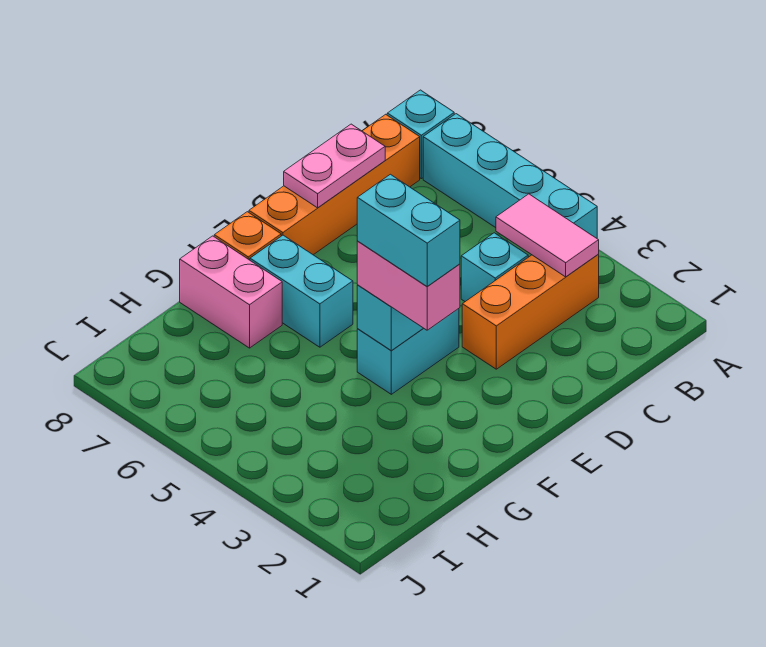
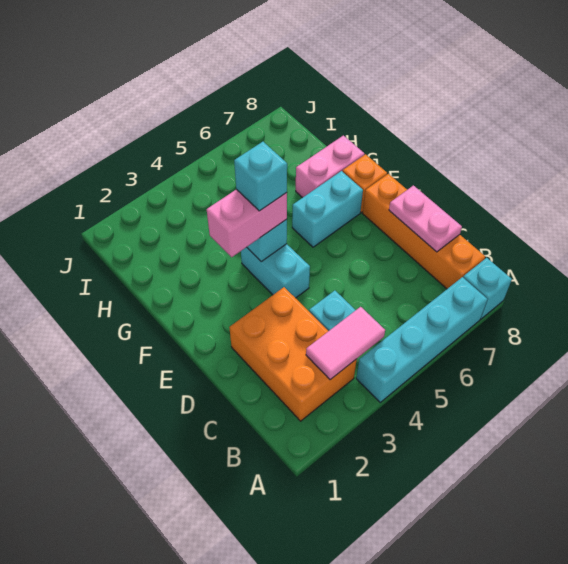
orange brick B3:D3 level 1 -> orange brick B2:D3 level 1
cyan brick F3:F4 level 4 -> cyan brick F4 level 4

